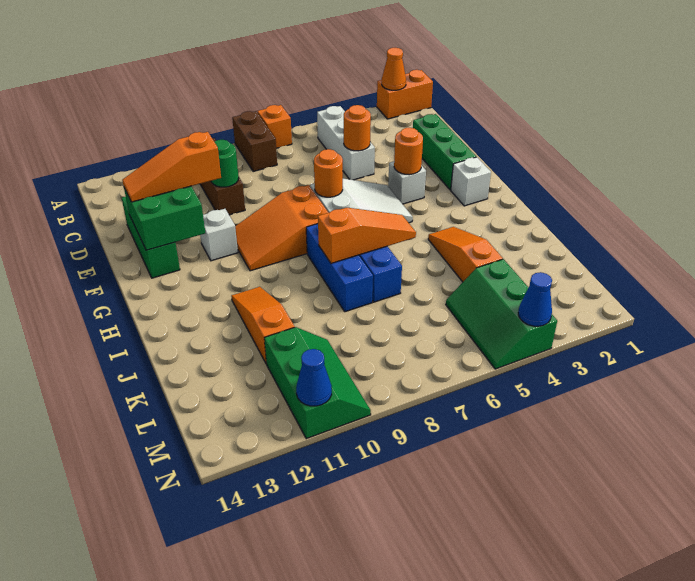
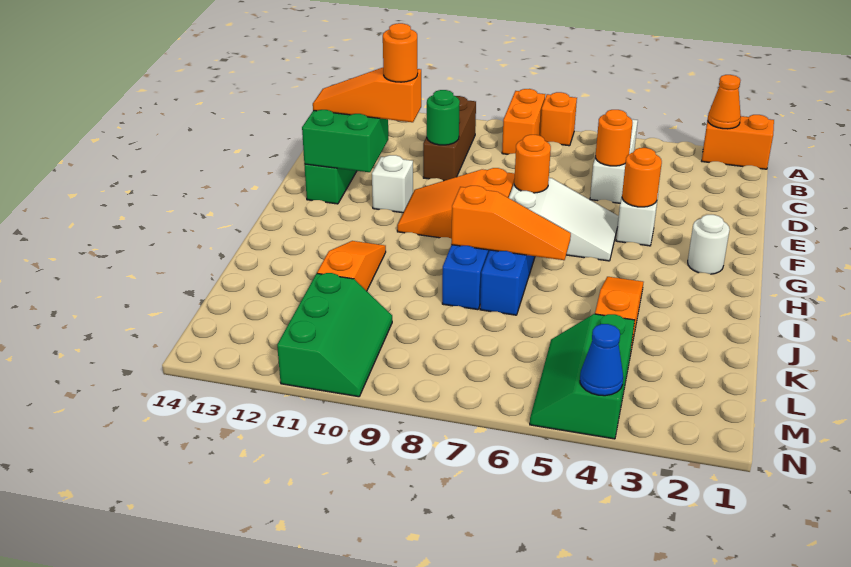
brown brick A8:B8 level 1 -> orange brick A8:B8 level 1
green brick D2:F2 level 1 -> none
none -> orange round brick E11 level 4
white brick G2 level 1 -> white round brick G2 level 1
blue cone N11 level 2 -> none

